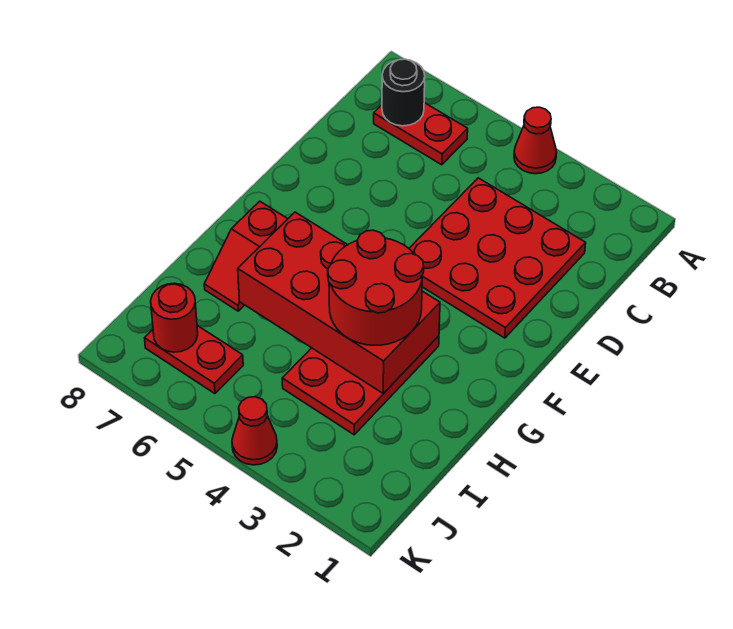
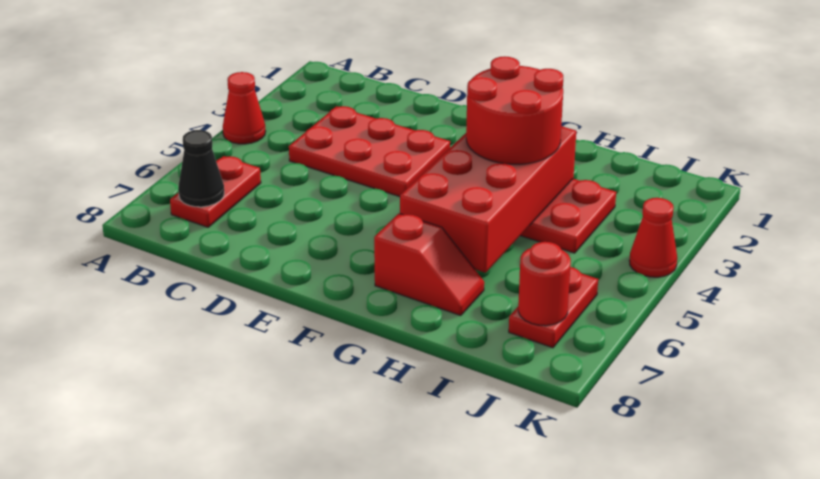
black round brick B7 level 2 -> black cone B7 level 2
red plate C2:E4 level 1 -> red plate C3:E4 level 1

